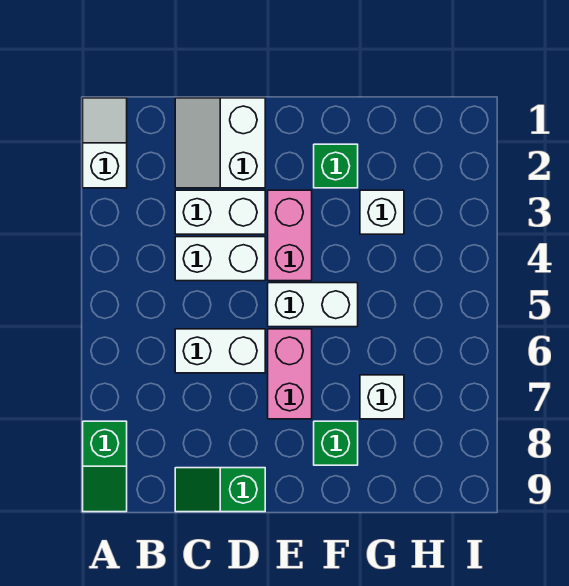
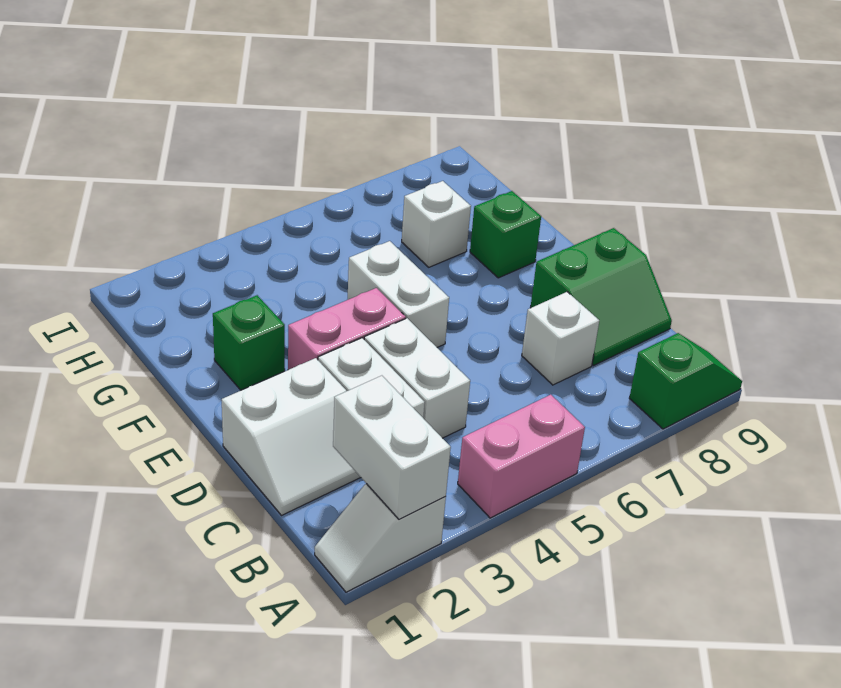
white brick C6:D6 level 1 -> white brick A2:B2 level 2
green slope C9:D9 level 1 top D -> green slope C8:D9 level 1 top D
pink brick E6:E7 level 1 -> pink brick A4:A5 level 1
white brick G3 level 1 -> white brick C7 level 1

